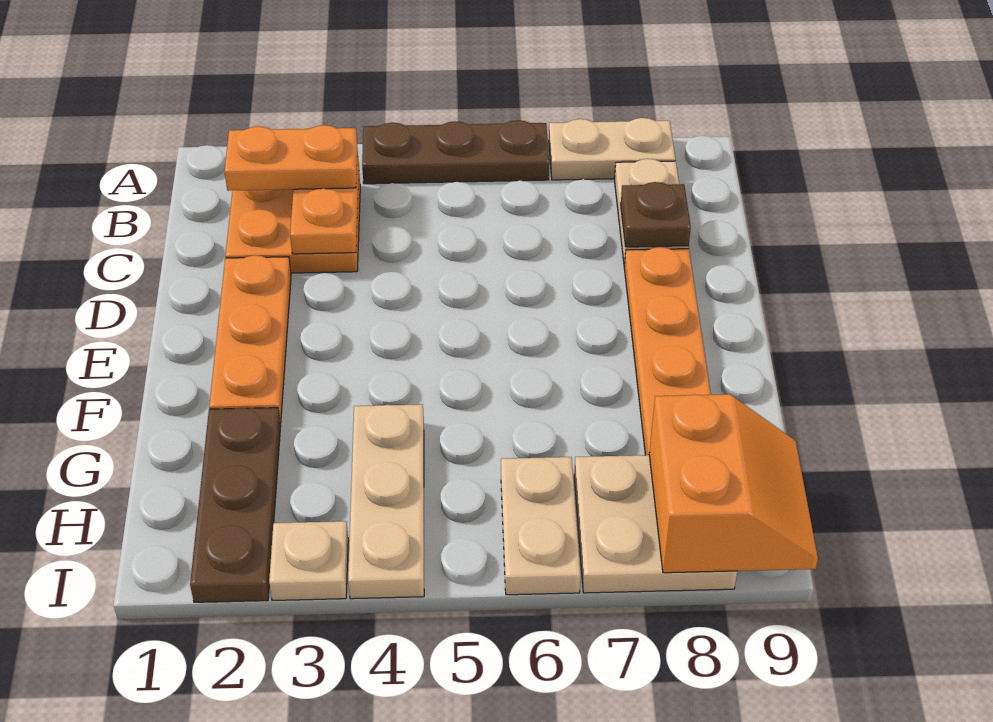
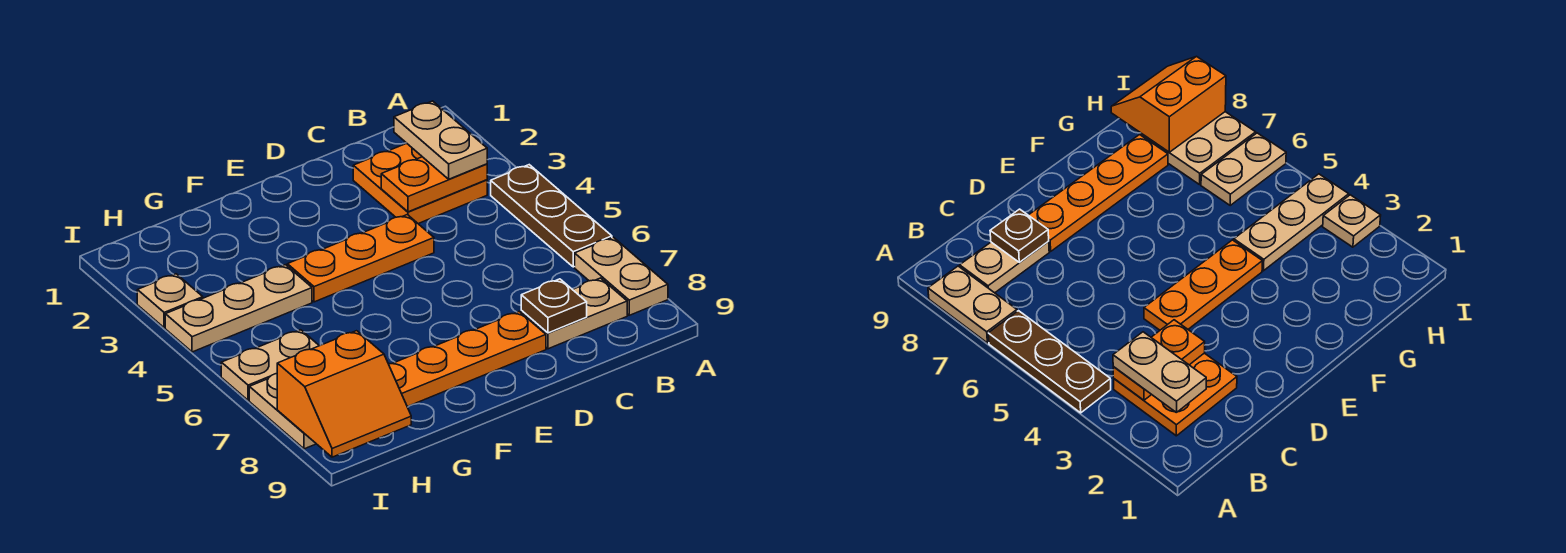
orange plate B2:B3 level 3 -> tan plate B2:B3 level 3
orange plate D2:F2 level 1 -> orange plate D4:F4 level 1
brown plate G2:I2 level 1 -> none

